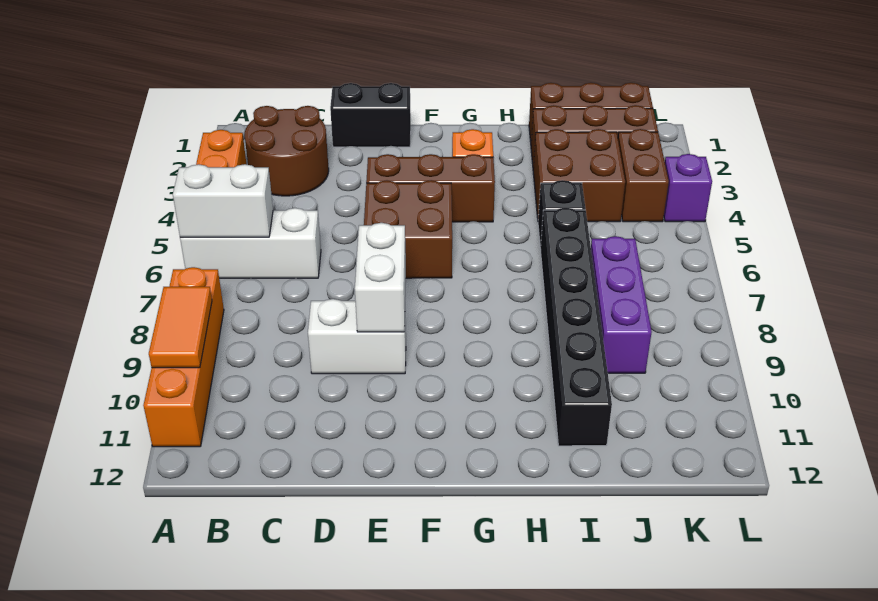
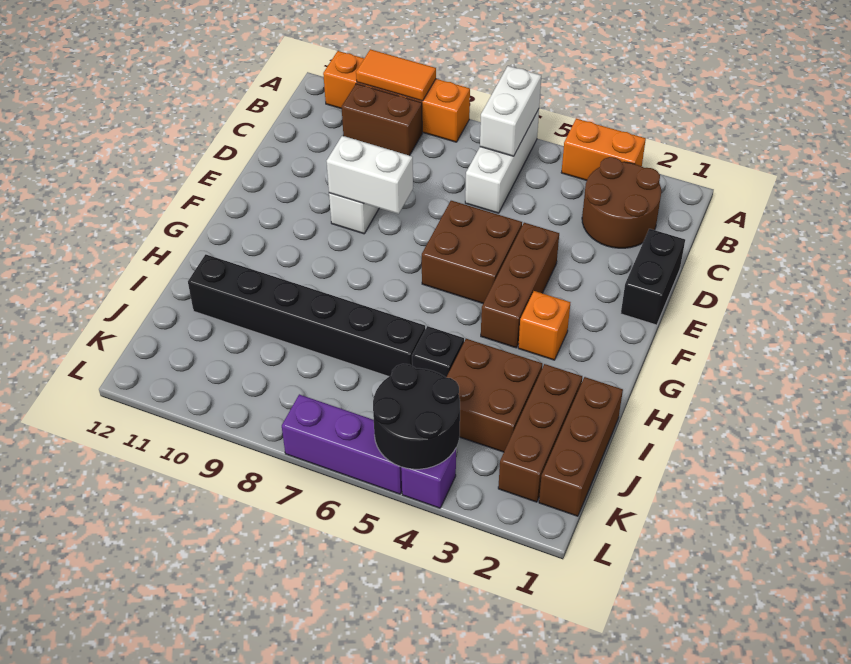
purple brick J7:J9 level 1 -> purple brick L5:L7 level 1
brown brick K3:K4 level 1 -> brown brick B9:B10 level 1
none -> black round brick K4:L5 level 2

